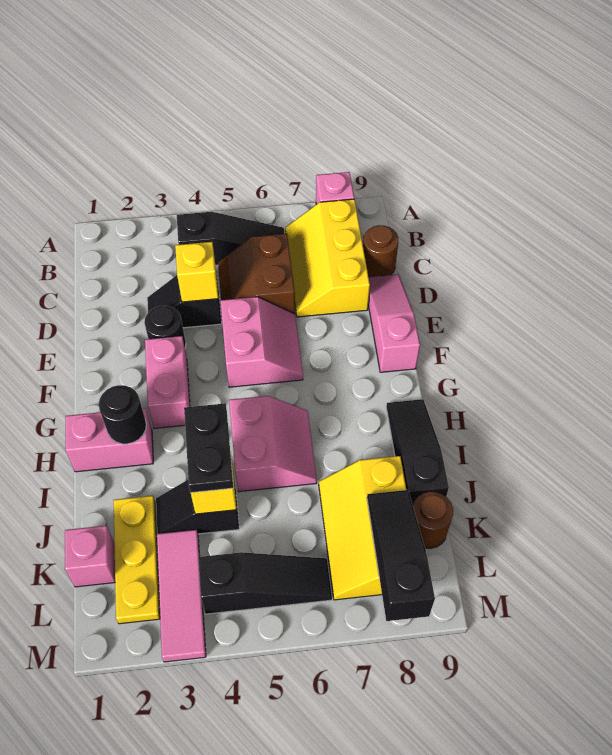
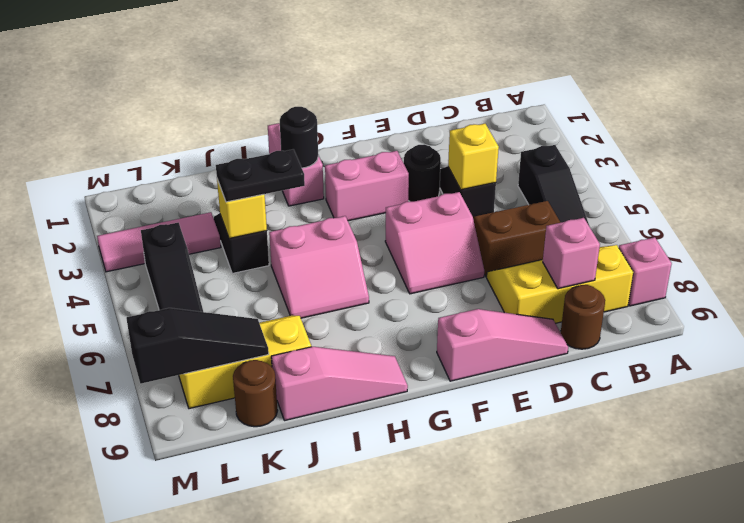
black slope H9:J9 level 1 top J -> pink slope H9:J9 level 1 top J
yellow plate J2:L2 level 1 -> none
pink brick K1 level 1 -> pink brick C8 level 2

